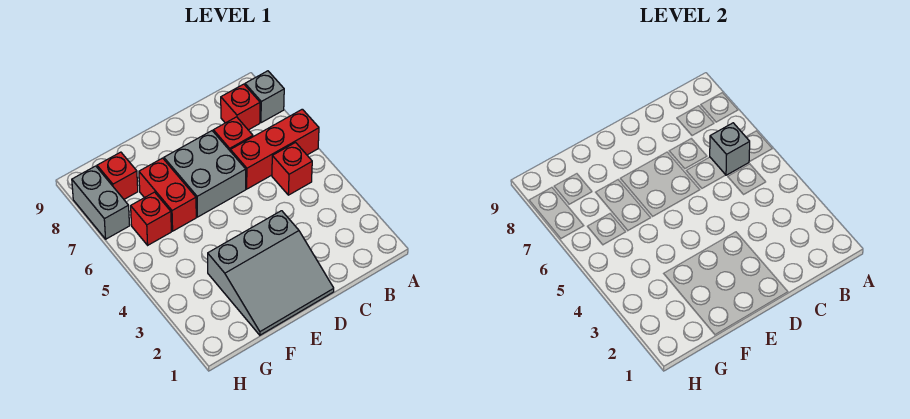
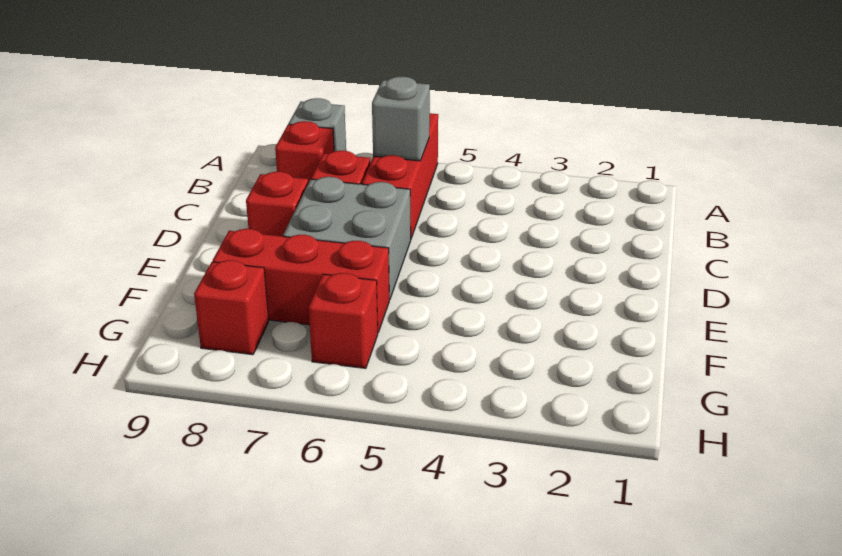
red brick B5 level 1 -> red brick D8 level 1
grey slope D1:F3 level 1 top 3 -> none
red brick F6:F7 level 1 -> red brick F6:F8 level 1
grey brick H7:H8 level 1 -> none

